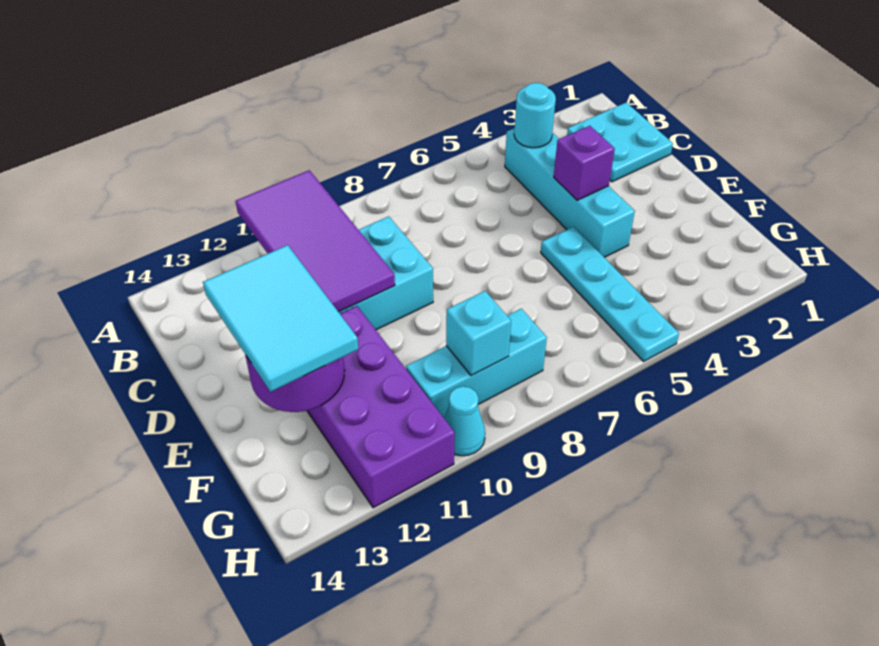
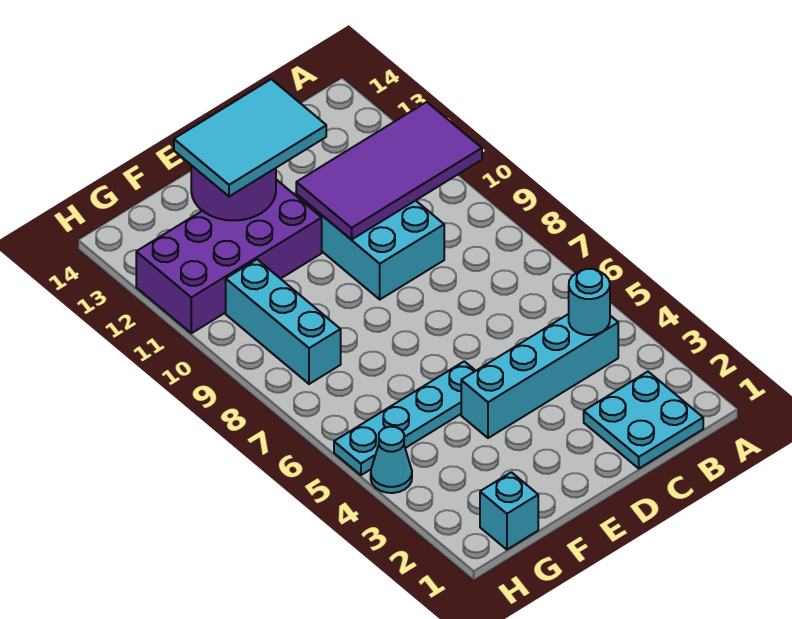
purple brick D4 level 2 -> none
cyan brick G9 level 2 -> cyan brick G1 level 1
cyan cone H10 level 1 -> cyan cone H4 level 1

